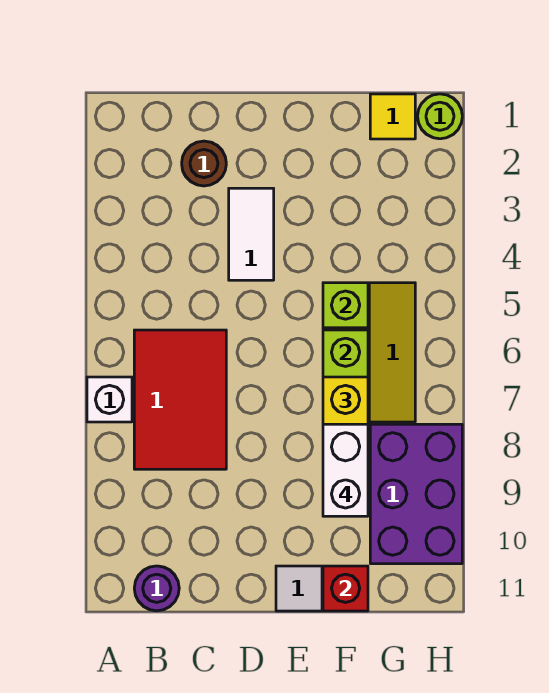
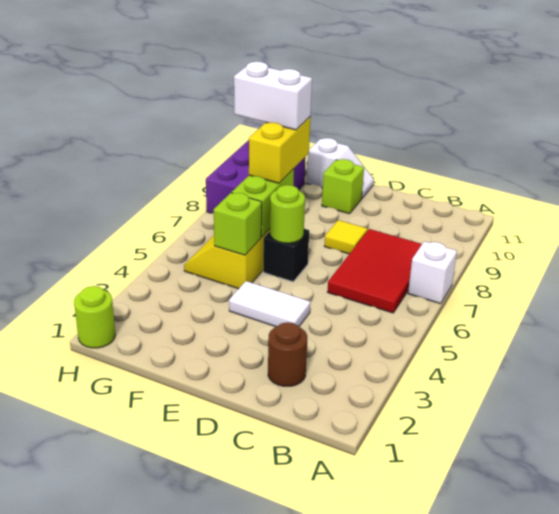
purple round brick B11 level 1 -> none
white tile D3:D4 level 1 -> white tile D4:E4 level 1
none -> black brick E6 level 1
none -> lime round brick E6 level 2
none -> lime brick E10 level 1
white brick F8:F9 level 4 -> white brick F8:G8 level 4
red brick F11 level 2 -> none
yellow tile G1 level 1 -> yellow tile D8 level 1

